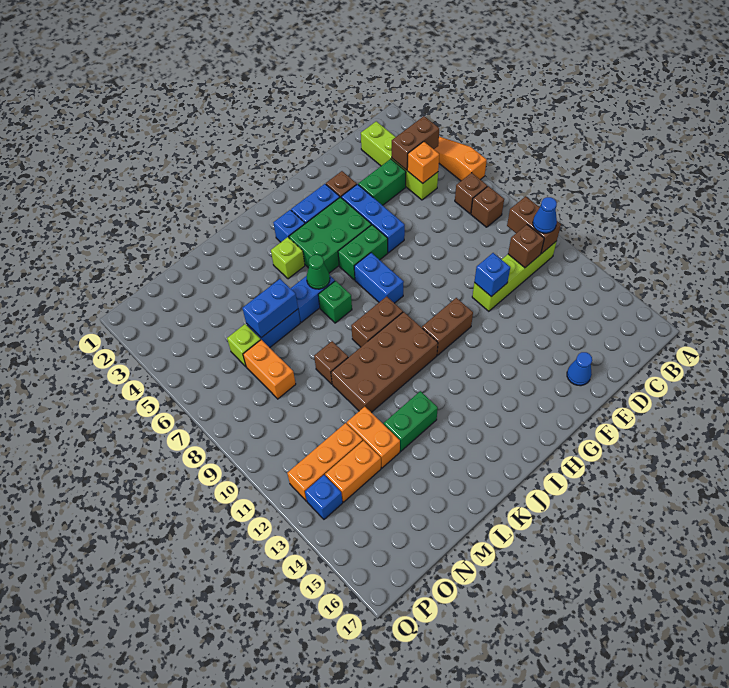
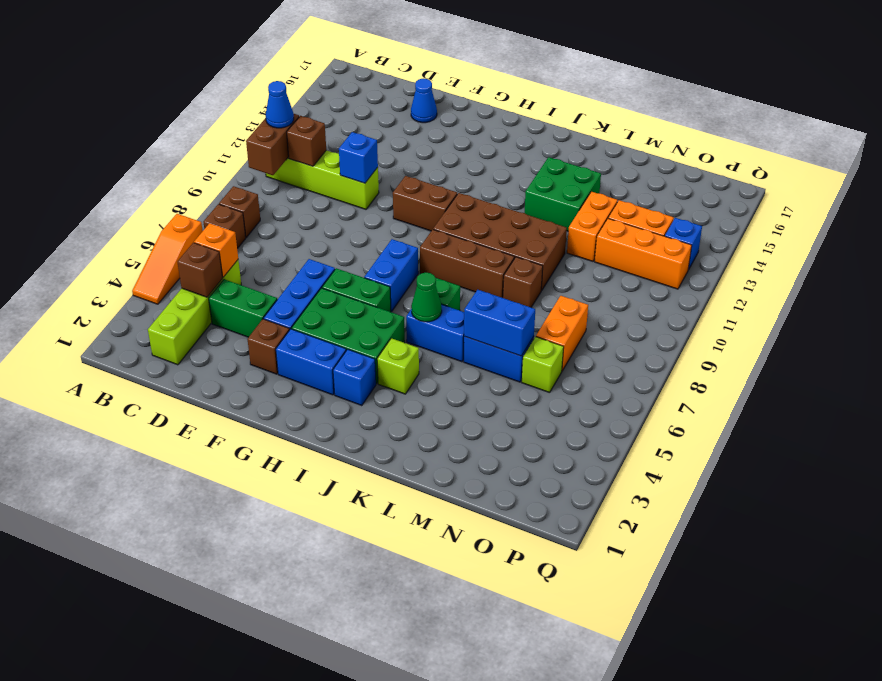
brown brick B4:C4 level 2 -> brown brick C4 level 2
brown brick I9:J9 level 1 -> brown brick I9:K9 level 1
green brick K13:L13 level 1 -> green brick K13:L14 level 1

